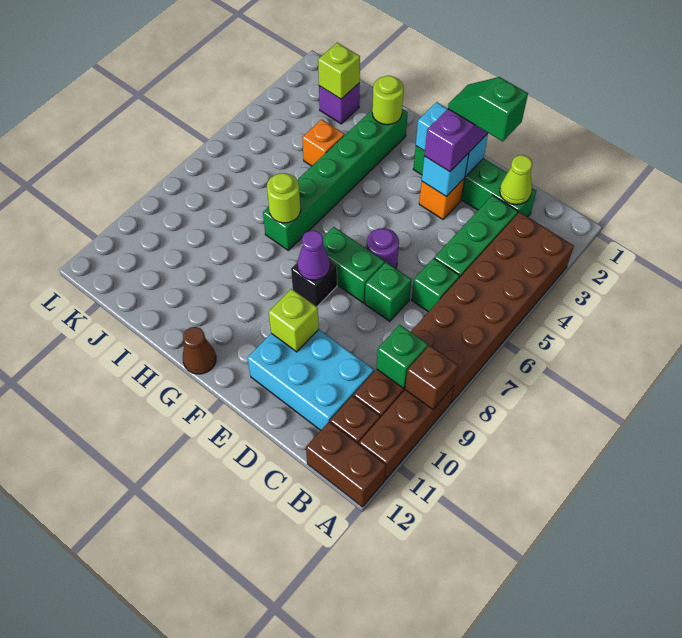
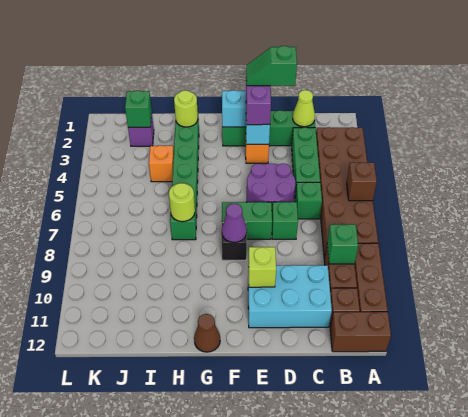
brown brick A9 level 2 -> brown brick A6 level 2
purple round brick E6 level 1 -> purple round brick D5:E6 level 1
lime brick J2 level 2 -> green brick J2 level 2

